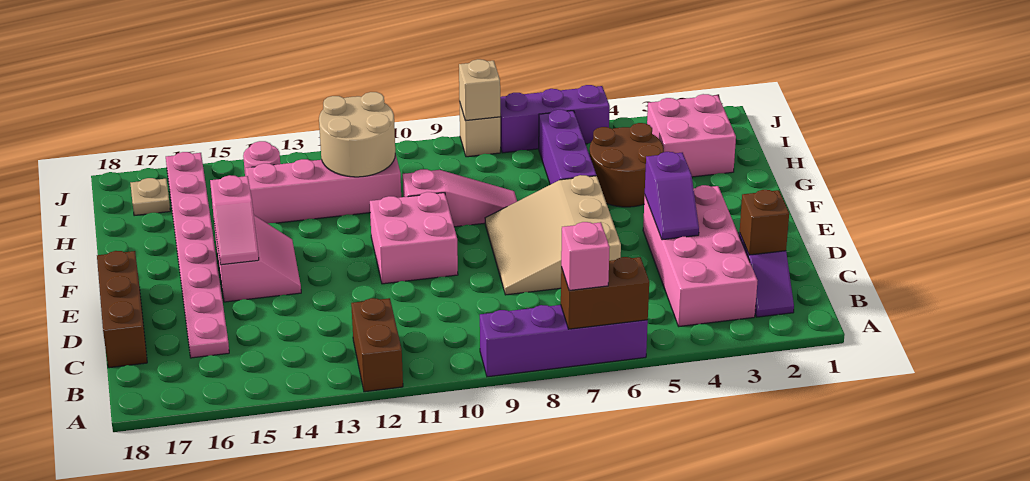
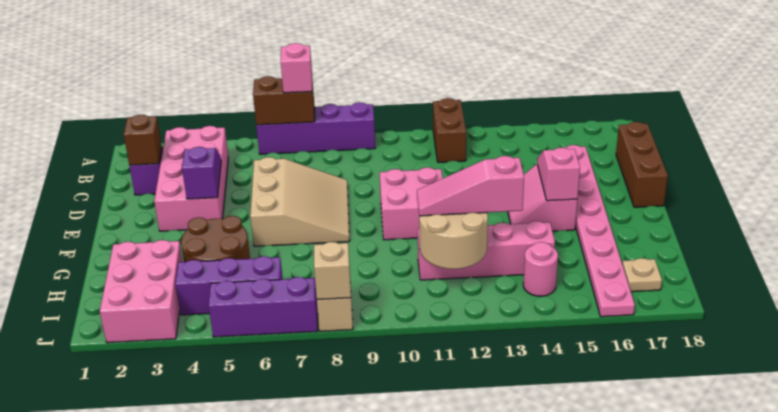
purple brick G6:I6 level 1 -> purple brick I4:I6 level 1
pink slope G8:G10 level 1 top 10 -> pink slope H11:H13 level 3 top 13
pink brick H2:I3 level 1 -> pink brick H2:J3 level 1

